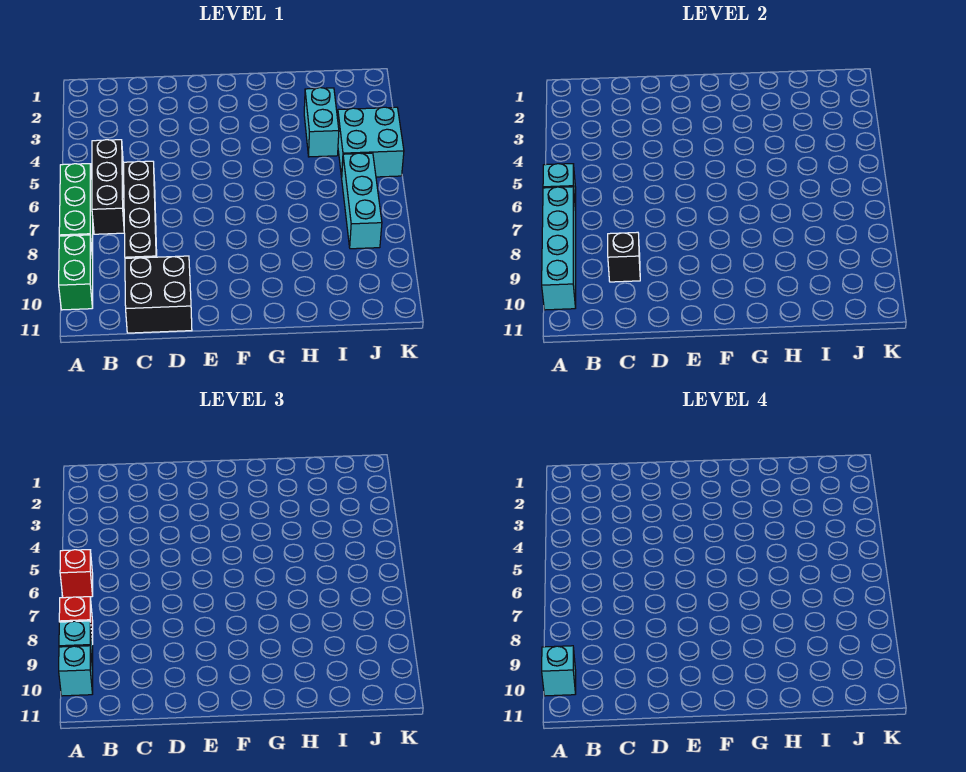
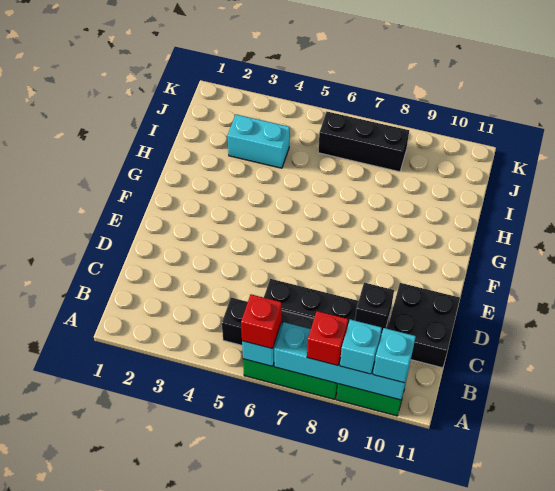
cyan brick A10 level 4 -> none
cyan brick J4:K5 level 1 -> none
cyan brick J6:J8 level 1 -> black brick J6:J8 level 1

